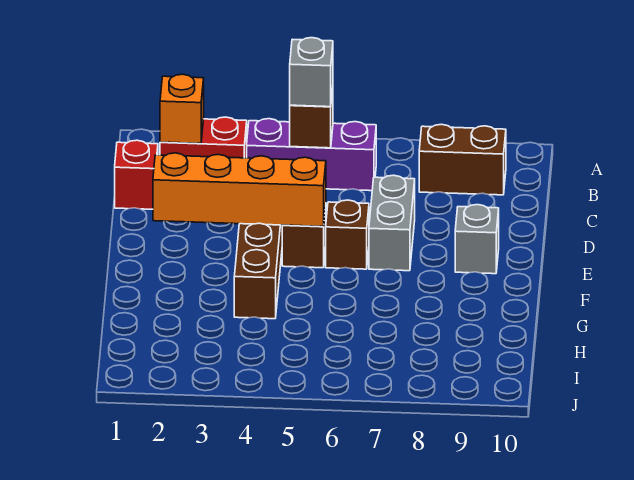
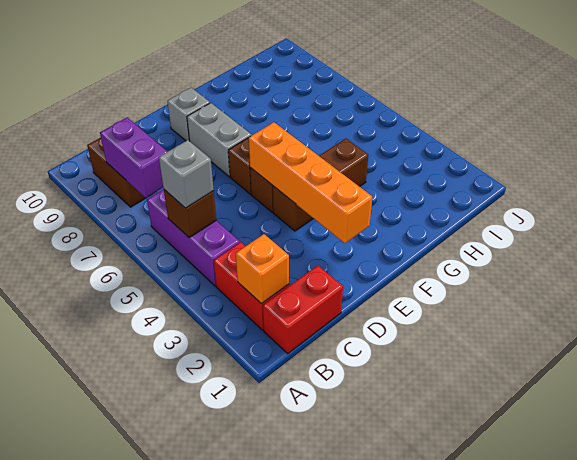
none -> purple brick B7:B8 level 2
red brick C1 level 1 -> red brick B1:C1 level 1
grey brick D7:E7 level 1 -> grey brick E7:E8 level 1

